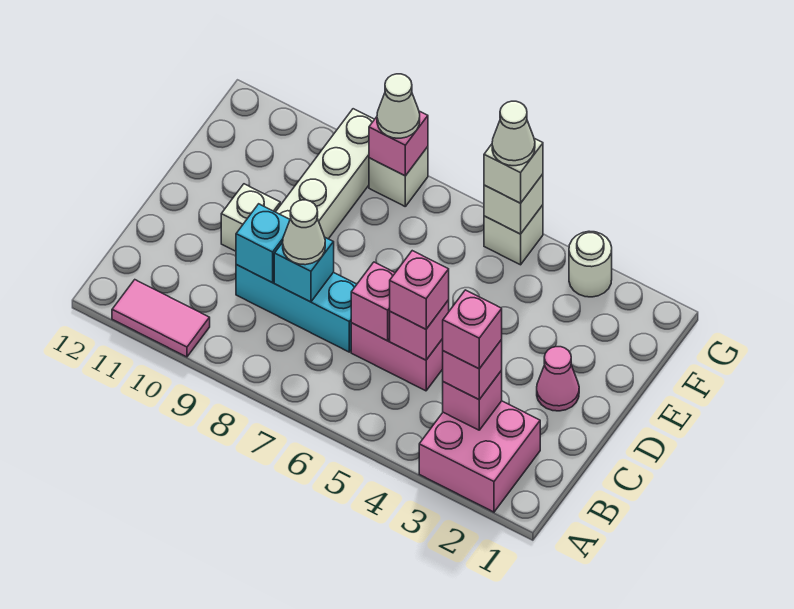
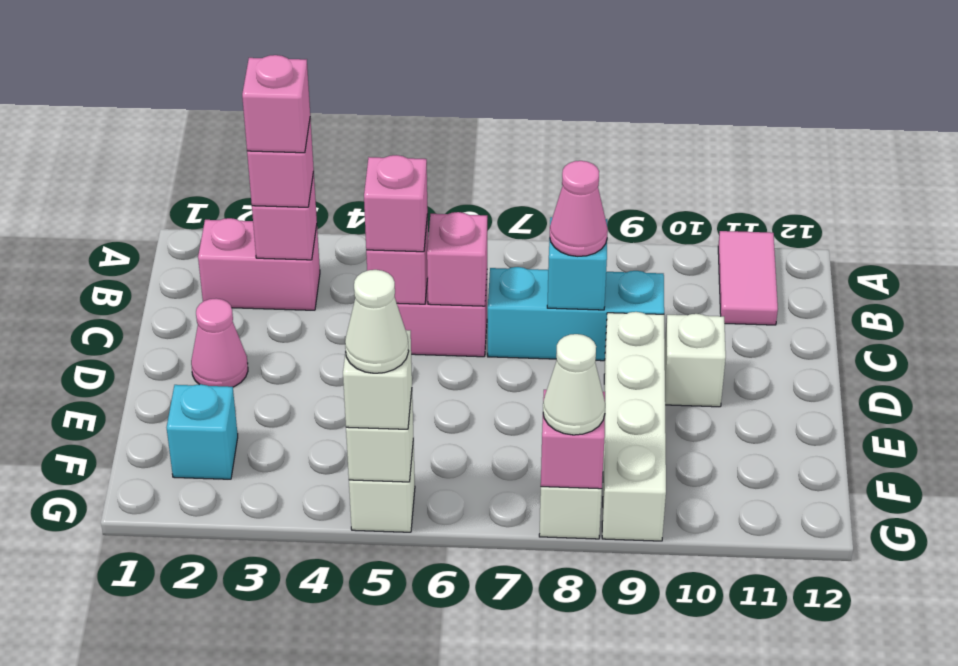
pink brick A2:B3 level 1 -> pink brick B2:B3 level 1
pink tile A10:A11 level 1 -> pink tile A11:B11 level 1
white cone C8 level 3 -> pink cone C8 level 3
cyan brick C9 level 2 -> cyan brick F2 level 1
white round brick G3 level 1 -> none

